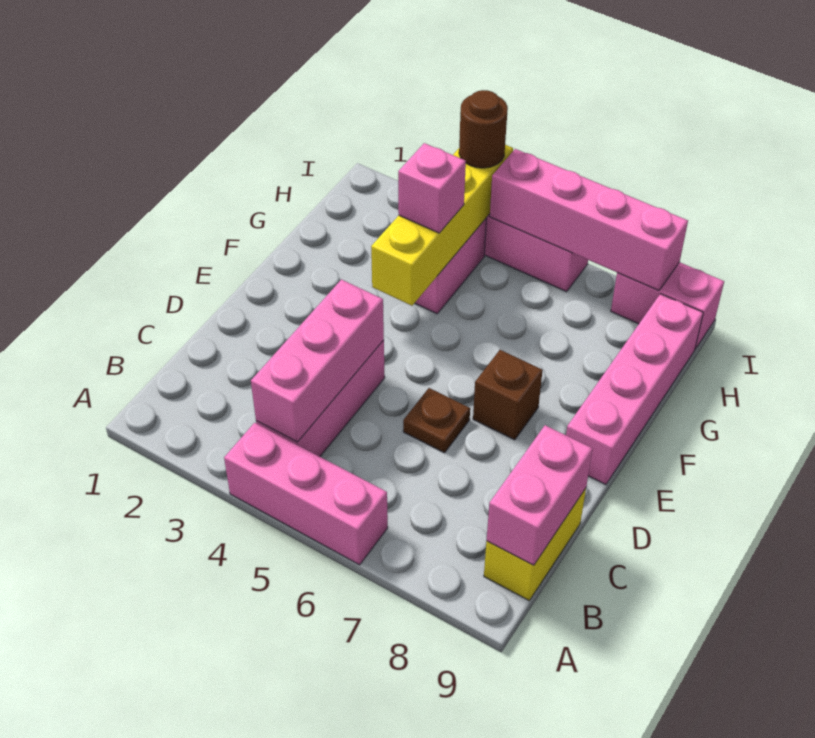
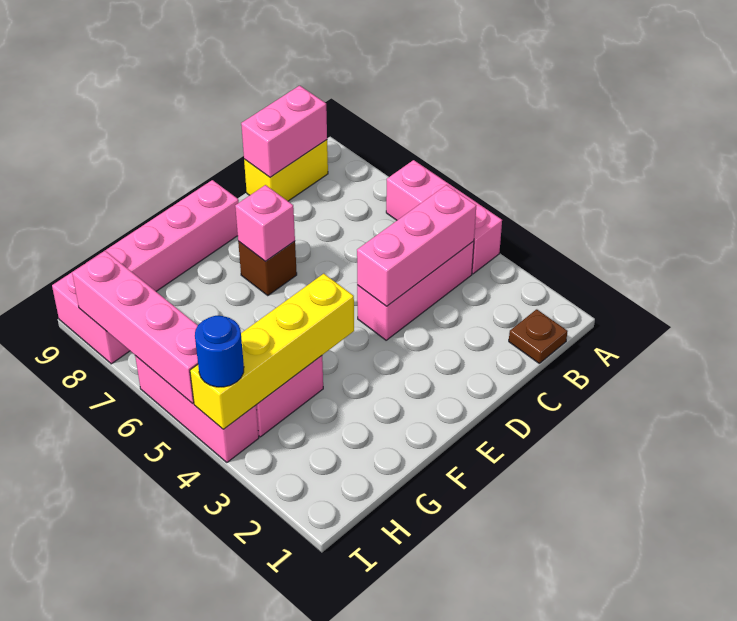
brown plate D6 level 1 -> brown plate B1 level 1
pink brick G4 level 3 -> pink brick E7 level 2
brown round brick I4 level 3 -> blue round brick I4 level 3

